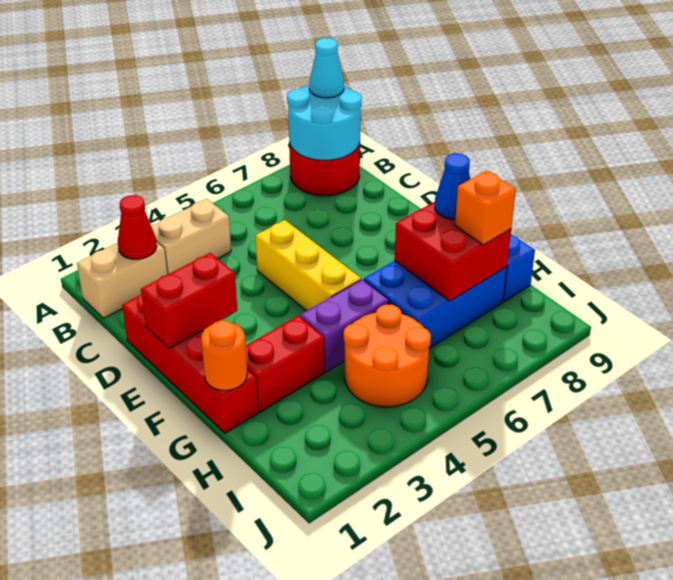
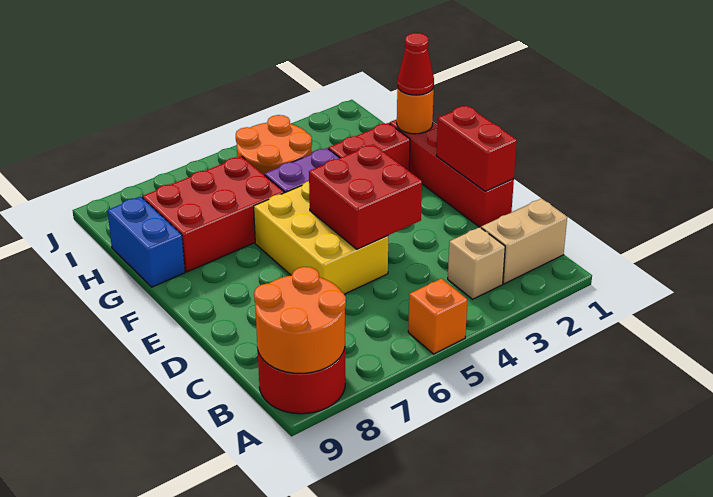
cyan round brick A8:B9 level 2 -> orange round brick A8:B9 level 2
cyan cone A9 level 3 -> none
red cone B2 level 2 -> red cone G1 level 3
tan brick B3:B4 level 1 -> tan brick B3 level 1
yellow brick D5:F5 level 1 -> yellow brick D5:F6 level 1
red brick E1:E2 level 2 -> red brick D1:E1 level 2
blue brick G6:H8 level 1 -> red brick G6:H8 level 1
red brick G7:H8 level 2 -> red brick D4:E5 level 2
blue cone G8 level 3 -> none
orange brick H8 level 3 -> orange brick A5 level 1

